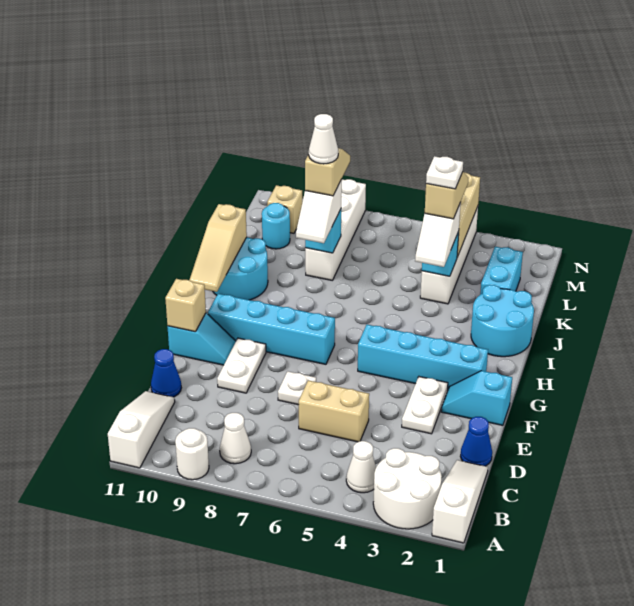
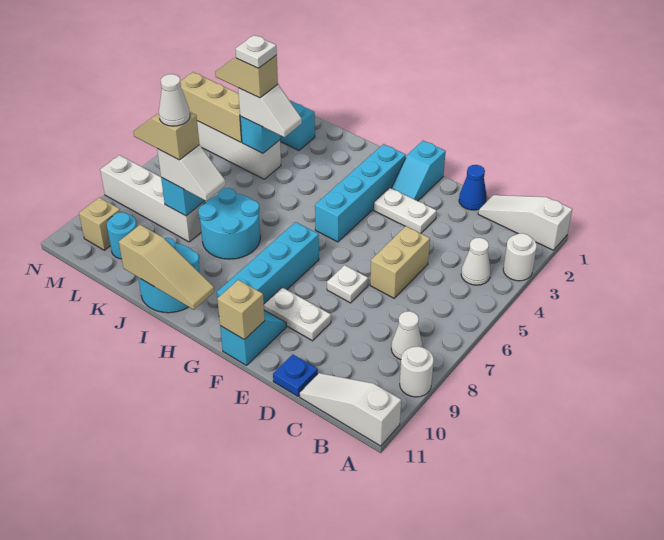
white round brick A2:B3 level 1 -> white round brick A3 level 1
blue cone D11 level 1 -> blue plate D11 level 1
cyan round brick I1:J2 level 1 -> cyan round brick I7:J8 level 1

